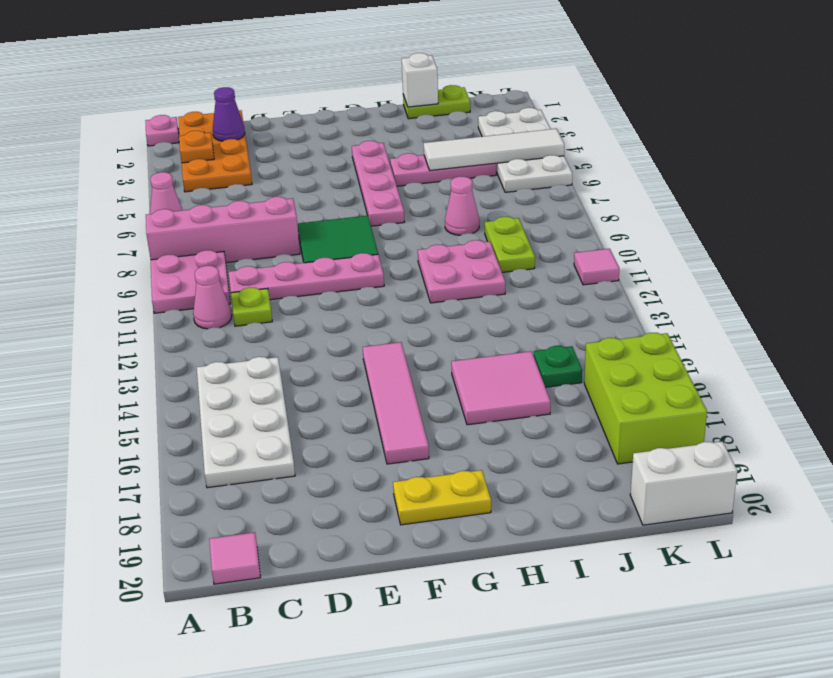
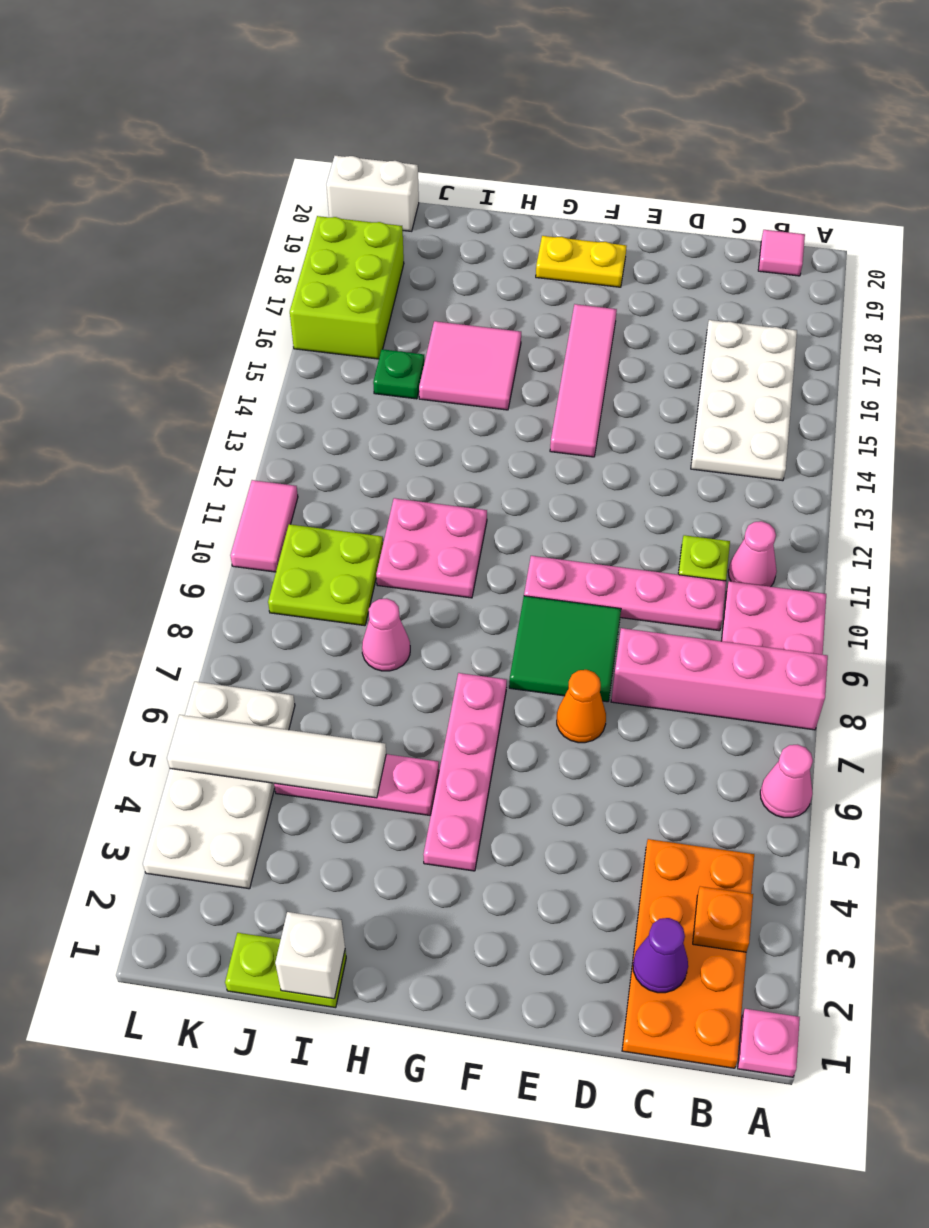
none -> orange cone E7 level 1
lime plate J9:J10 level 1 -> lime plate J9:K10 level 1
pink tile L11 level 1 -> pink tile L10:L11 level 1

